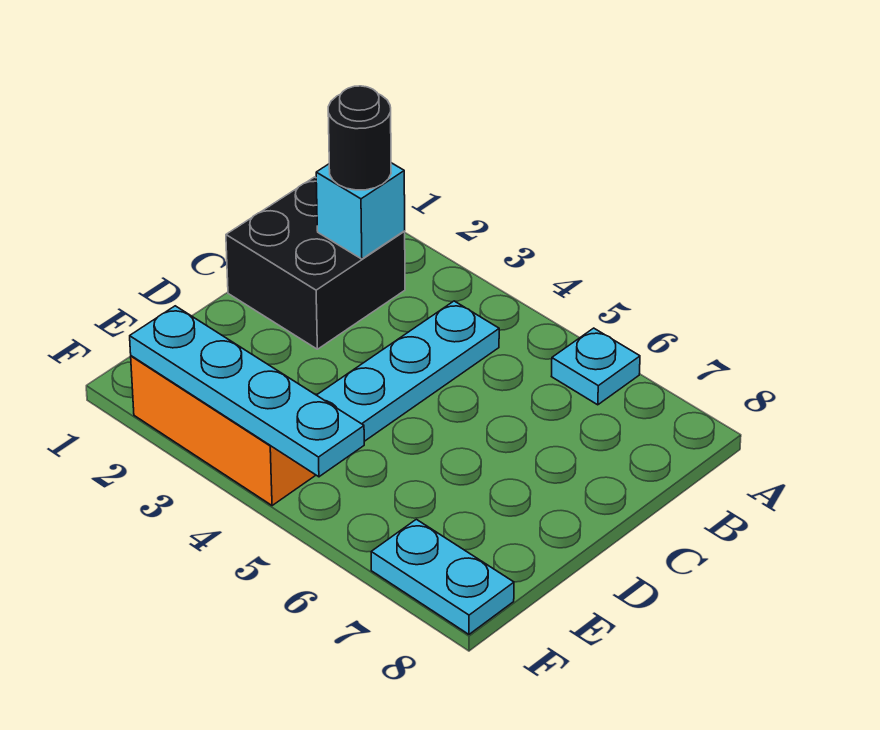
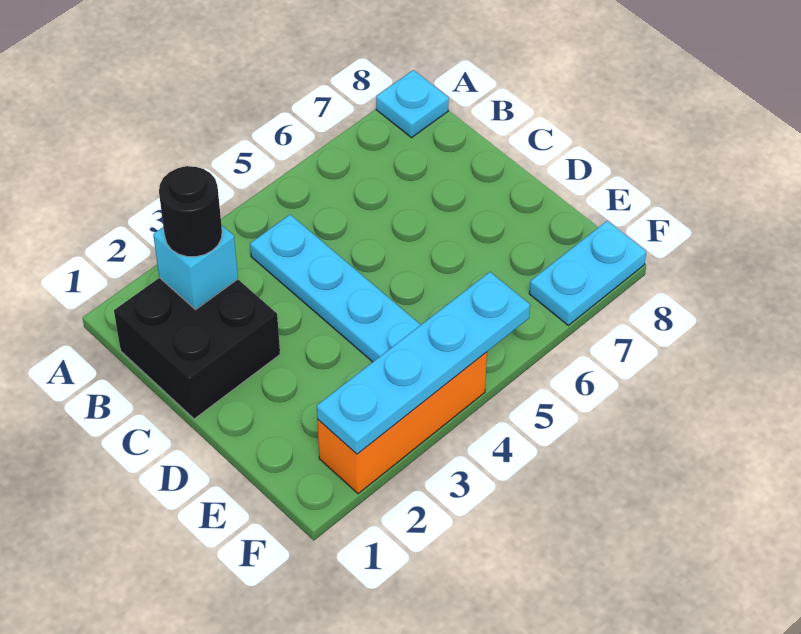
cyan plate A6 level 1 -> cyan plate A8 level 1

